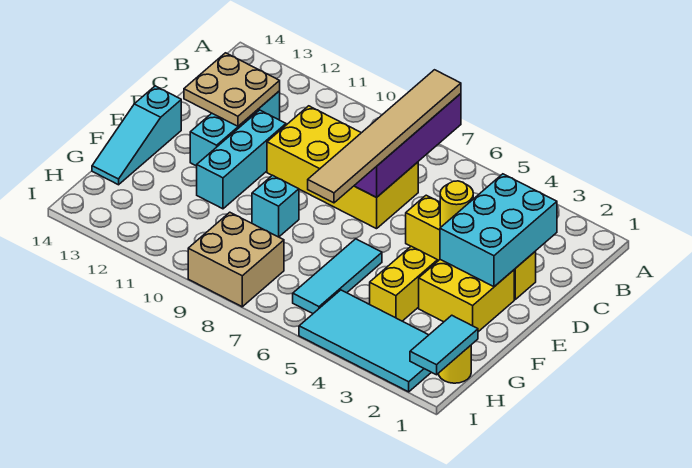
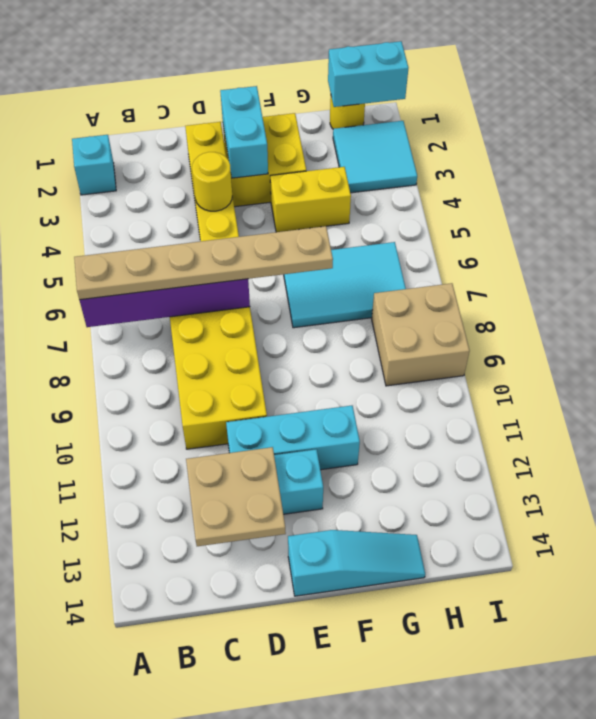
tan tile A7:F7 level 3 -> tan plate A7:F7 level 3
cyan brick C2:E3 level 2 -> cyan brick E2:E3 level 2
cyan tile F6:H6 level 1 -> cyan tile F6:H7 level 1
cyan brick F9 level 1 -> cyan brick A2 level 1
cyan tile H1:I1 level 2 -> cyan brick H1:I1 level 2
cyan tile H2:I5 level 1 -> cyan tile H2:I3 level 1

